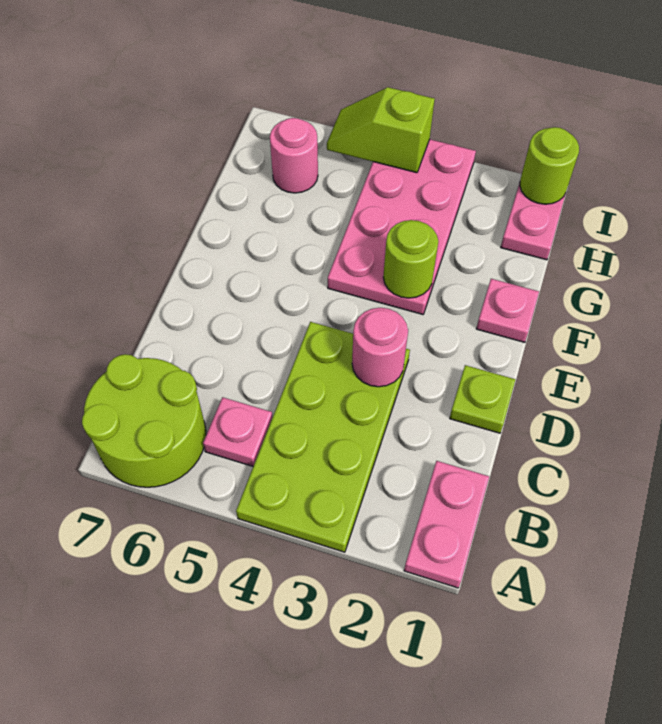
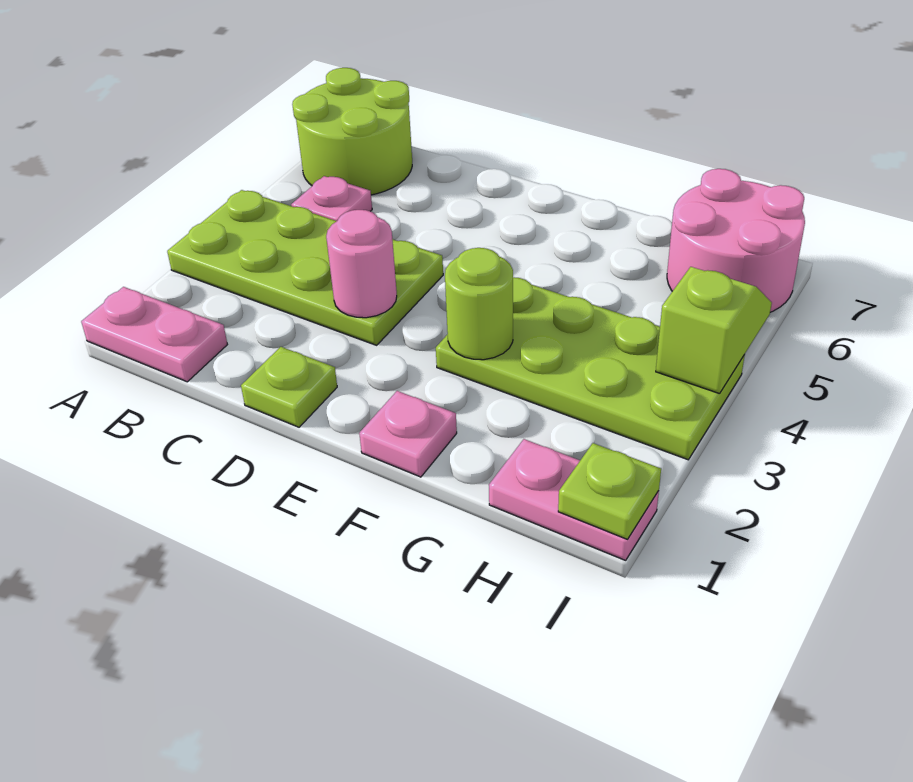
pink plate F3:I4 level 1 -> lime plate F3:I4 level 1
pink round brick H6 level 1 -> pink round brick H6:I7 level 1
lime round brick I1 level 2 -> lime plate I1 level 2

